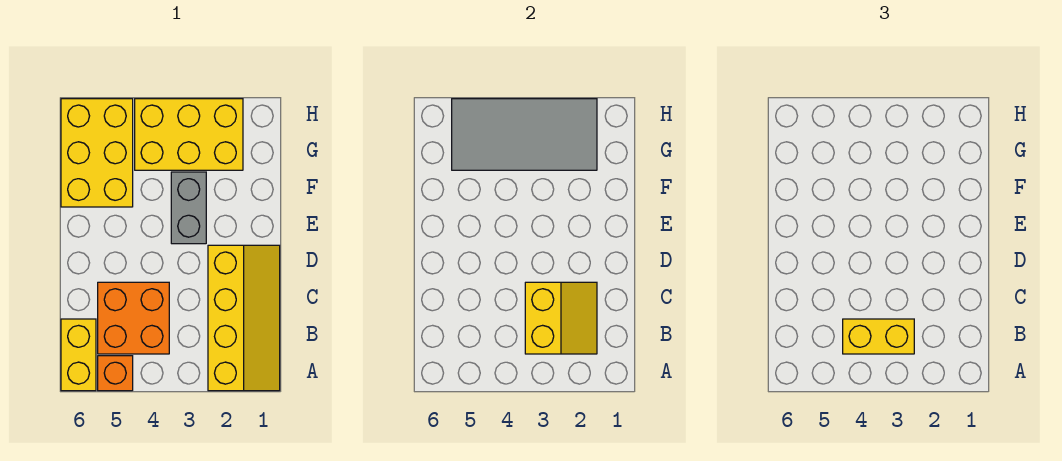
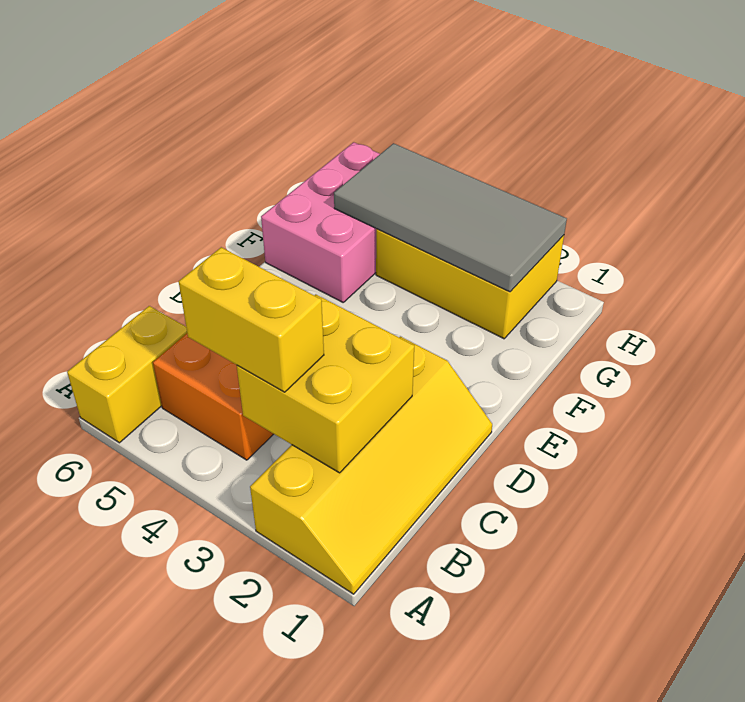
orange brick A5 level 1 -> none
yellow slope B2:C3 level 2 top 3 -> yellow brick B2:C3 level 2
grey brick E3:F3 level 1 -> none
yellow brick F5:H6 level 1 -> pink brick F5:H6 level 1

